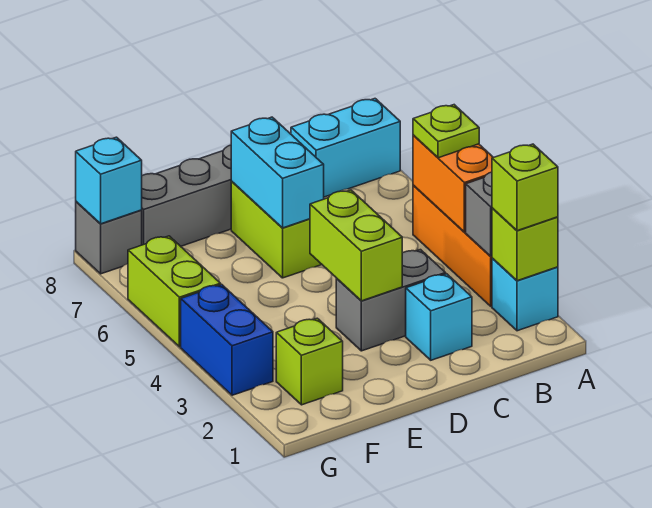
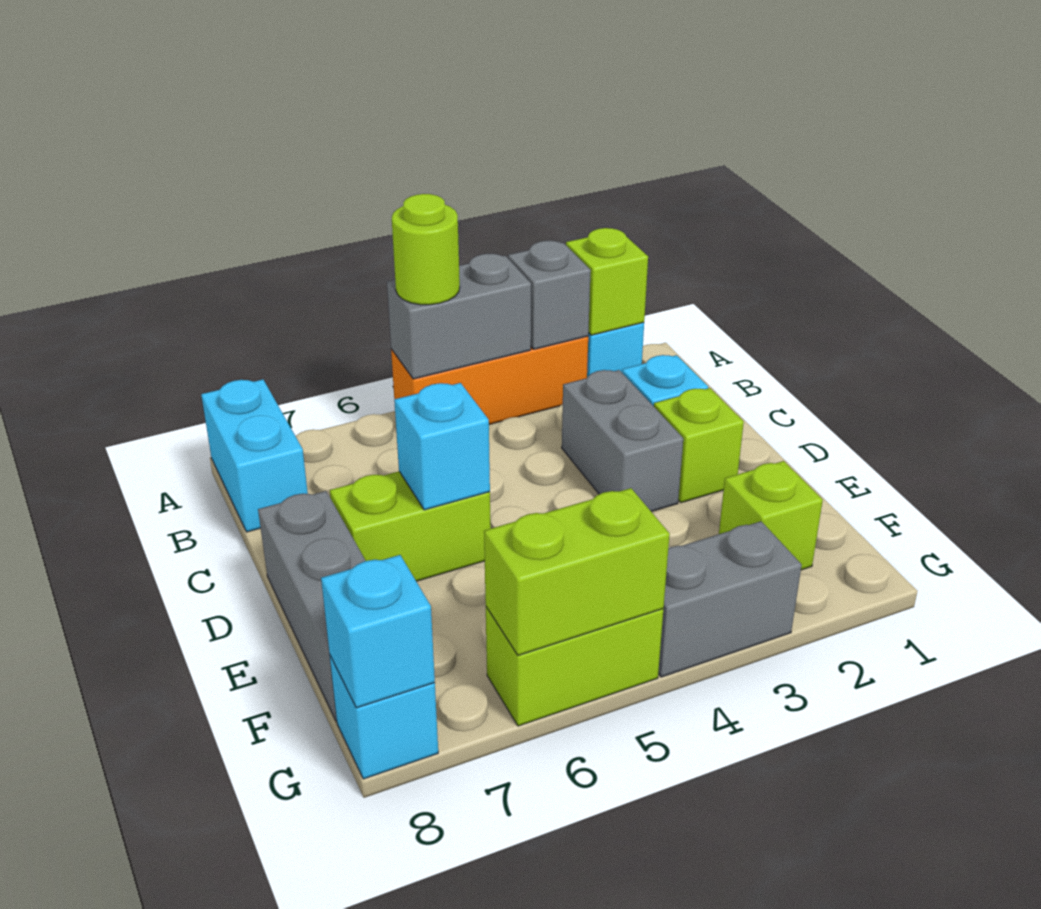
lime brick A2 level 3 -> lime brick D2 level 1
orange brick A4:A5 level 2 -> grey brick A4:A5 level 2
lime plate A5 level 3 -> lime round brick A5 level 3
lime brick D3:D4 level 2 -> lime brick G5:G6 level 2
cyan brick D6:D7 level 2 -> cyan brick D6 level 2
blue brick G3:G4 level 1 -> grey brick G3:G4 level 1
grey brick G8 level 1 -> cyan brick G8 level 1

